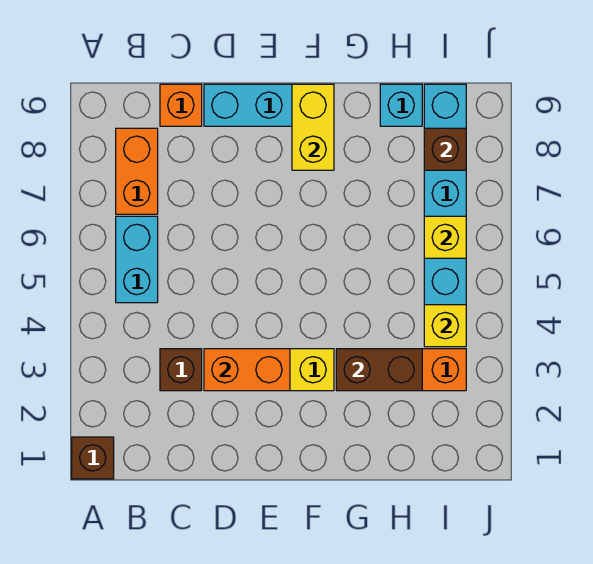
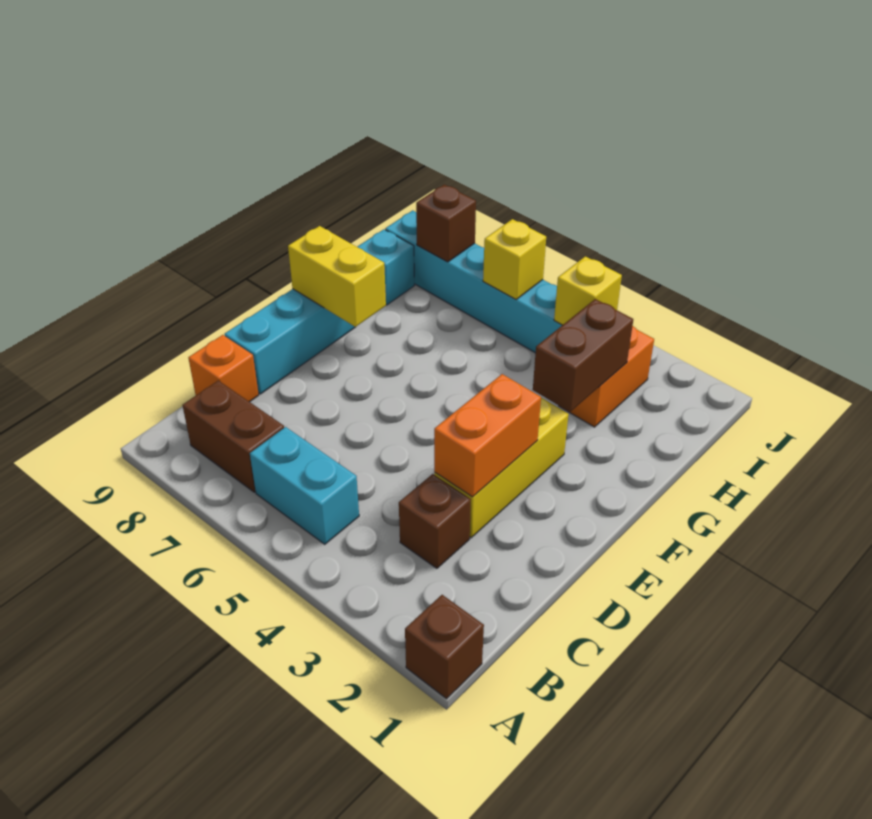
orange brick B7:B8 level 1 -> brown brick B7:B8 level 1

